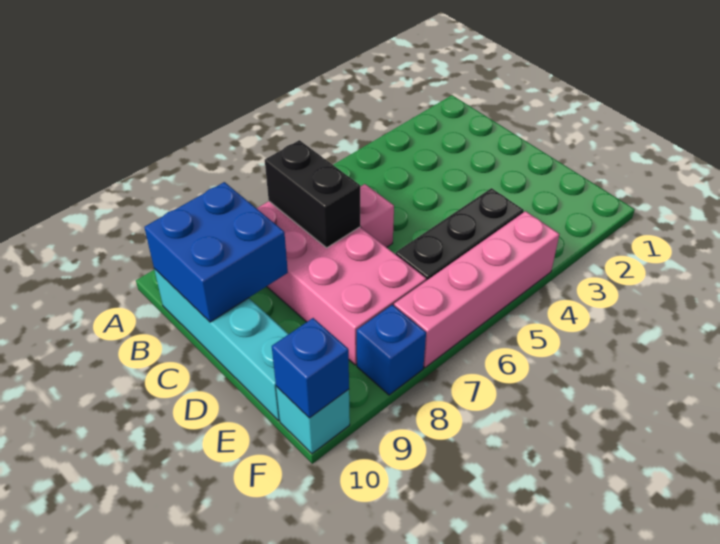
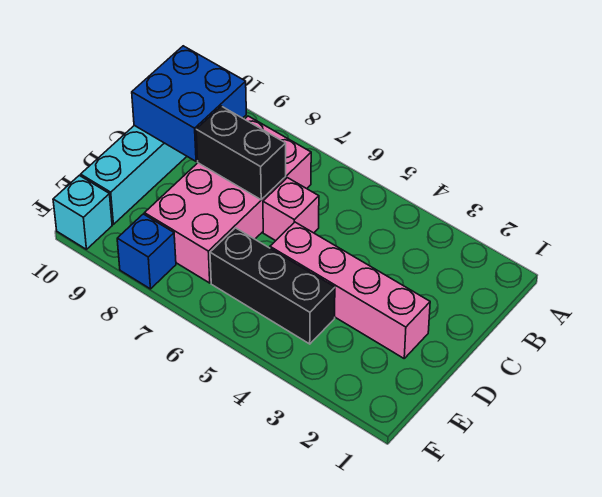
black brick B7:C7 level 2 -> black brick C7:C8 level 2
pink brick F4:F7 level 1 -> pink brick D2:D5 level 1
blue brick F10 level 2 -> none

